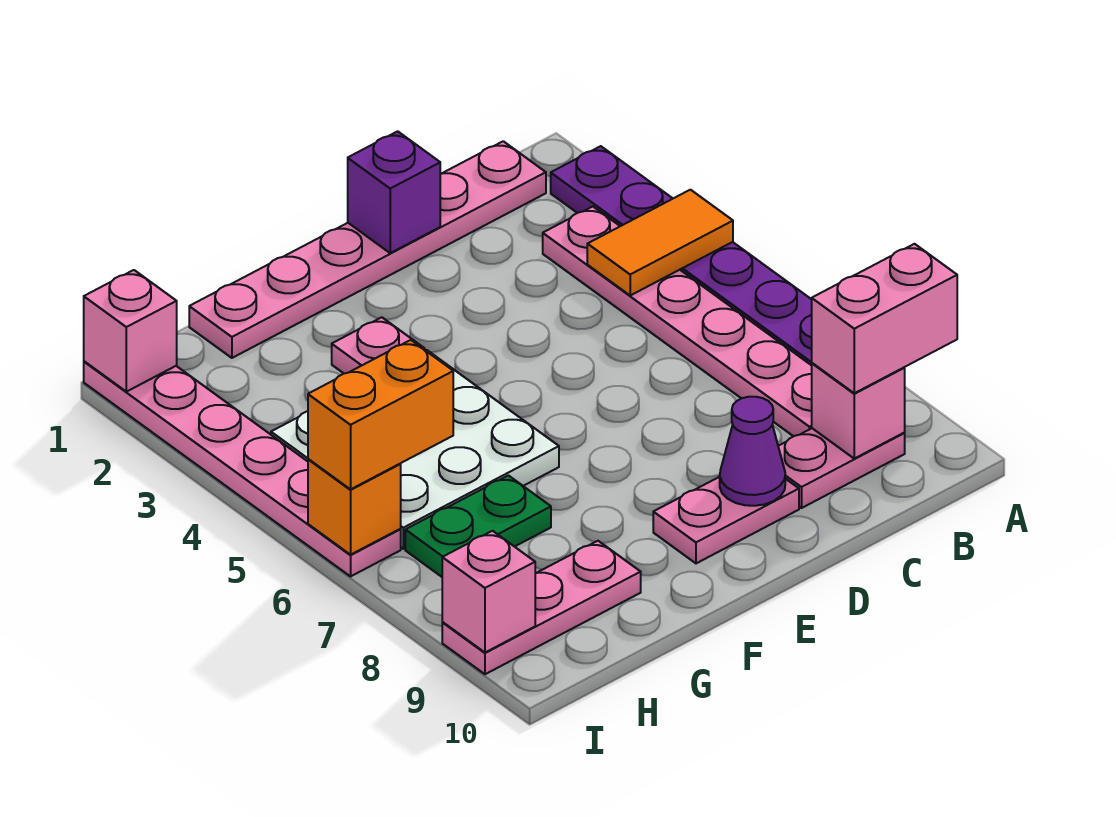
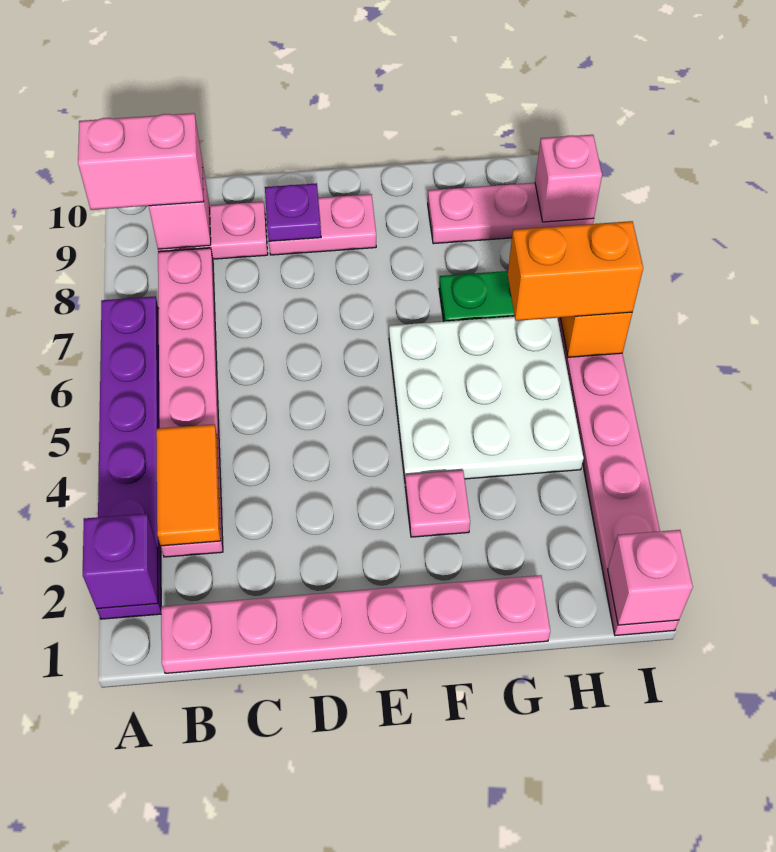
orange tile A4:B4 level 2 -> orange tile B3:B4 level 2
purple brick D1 level 2 -> purple brick A2 level 2
purple cone D9 level 2 -> purple plate D9 level 2

